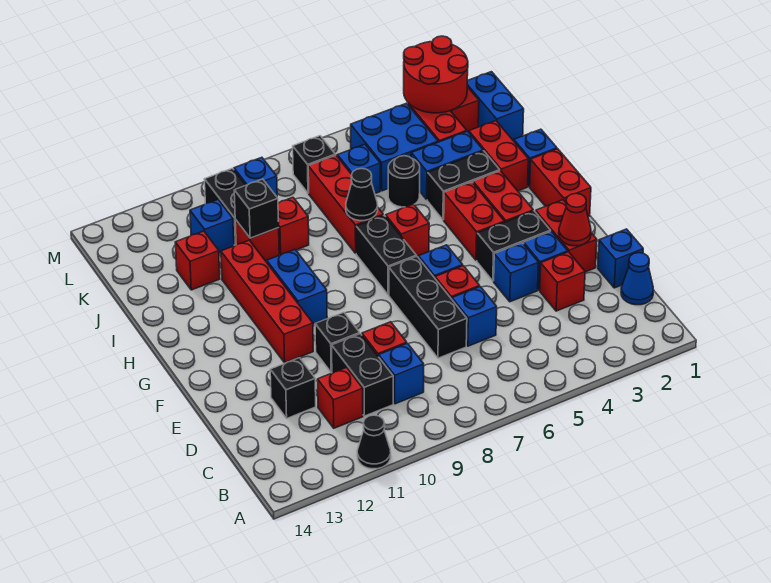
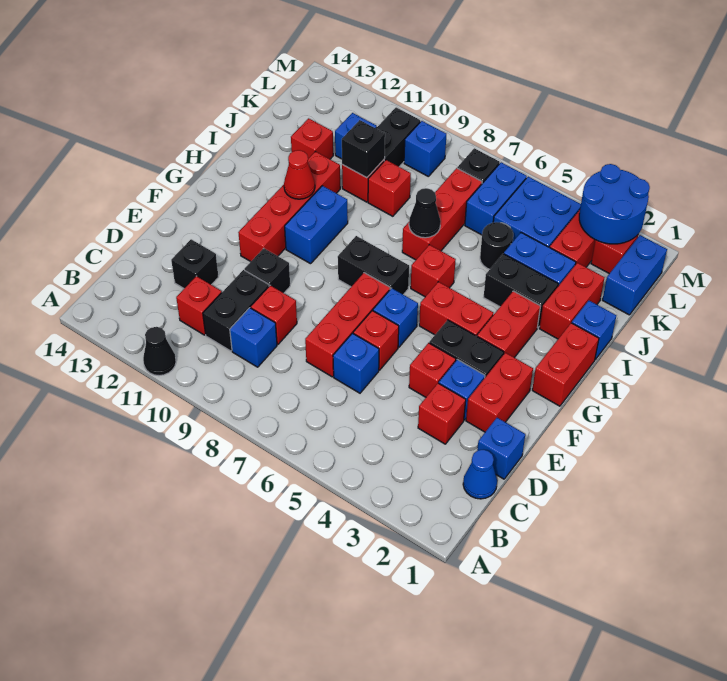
black brick D7:F7 level 1 -> red brick D7:F7 level 1
red cone E2 level 2 -> red cone H11 level 2
blue brick E4 level 1 -> red brick E4 level 1
red brick G4:H4 level 1 -> red brick G4:G5 level 1
black brick G7:H7 level 1 -> black brick G7:G8 level 1
blue brick K6 level 1 -> blue brick K6:L6 level 1
red round brick L2:M3 level 2 -> blue round brick L2:M3 level 2

